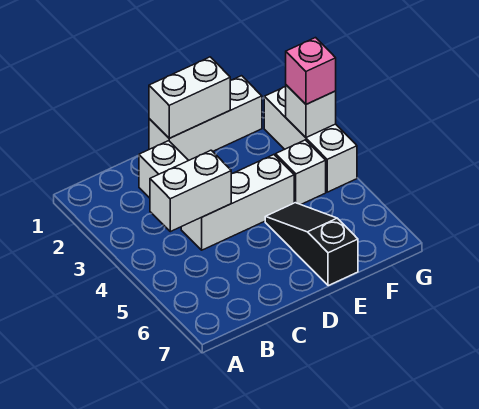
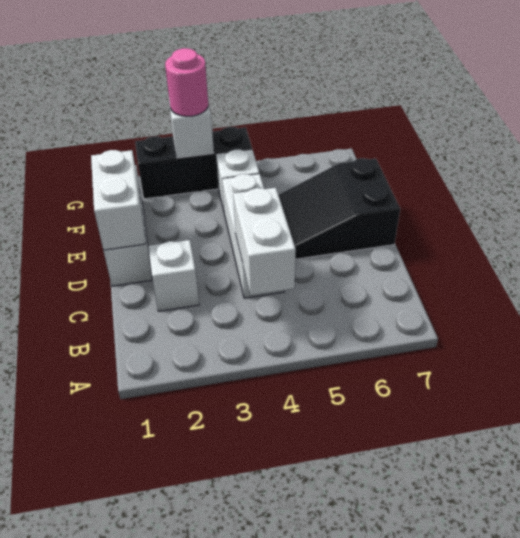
black slope E5:E7 level 1 top 7 -> black slope D5:E7 level 1 top 7
white brick G2:G4 level 1 -> black brick G2:G4 level 1
pink brick G3 level 3 -> pink round brick G3 level 3

